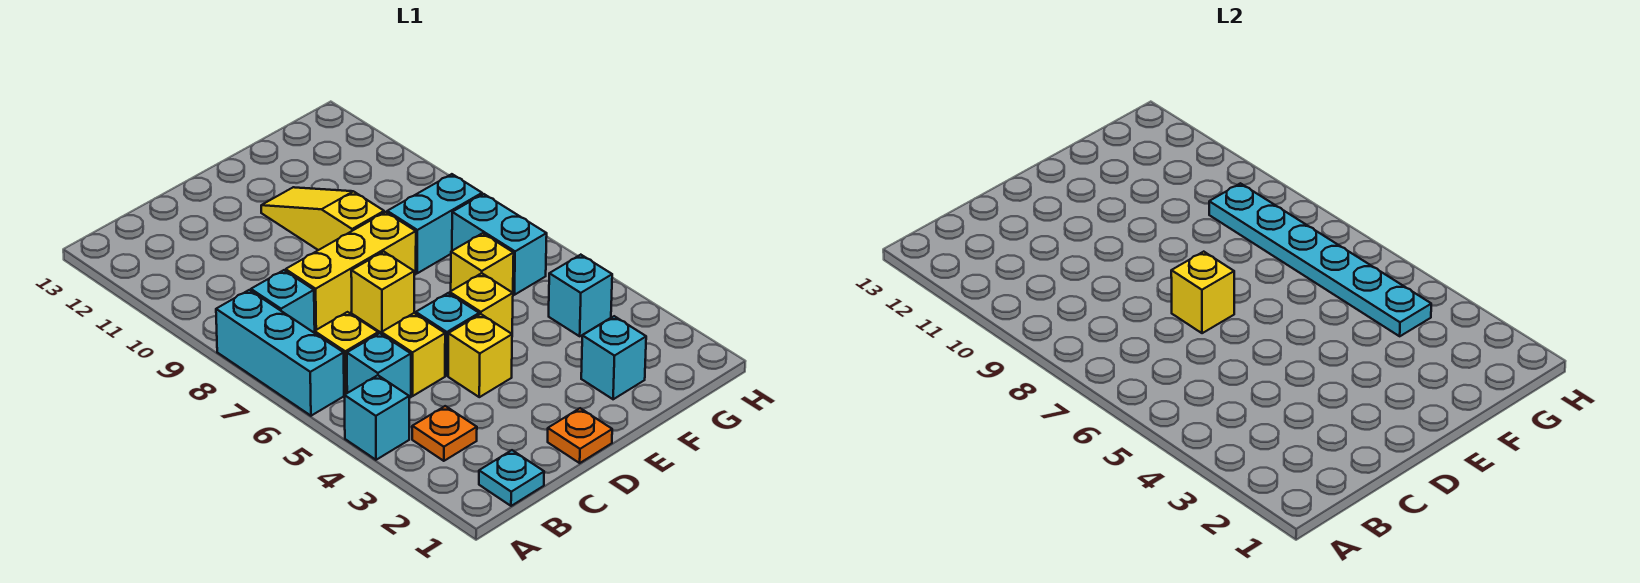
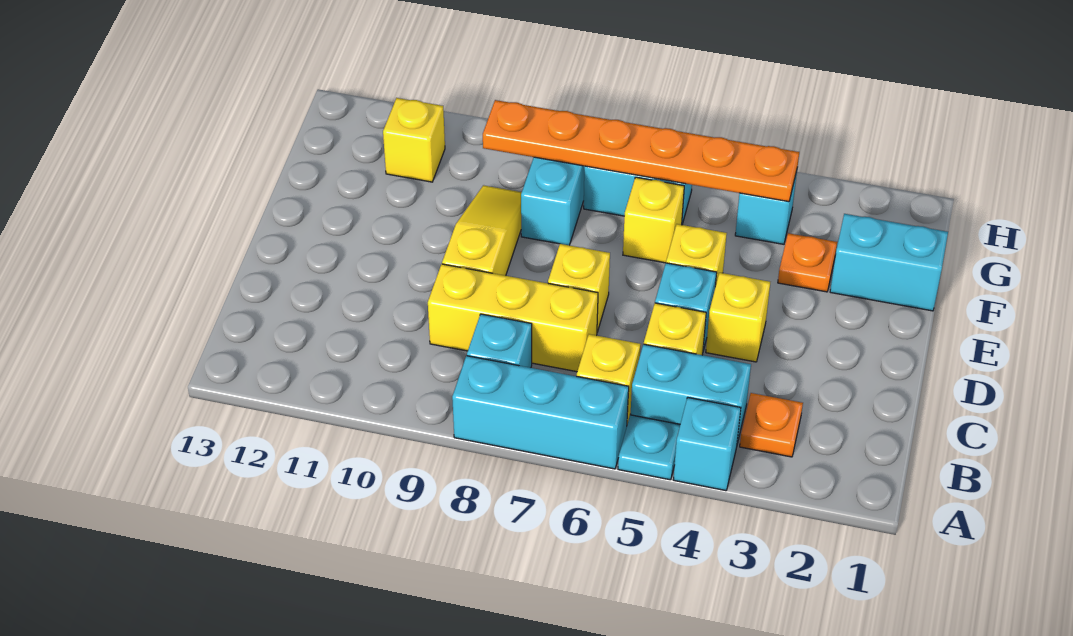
cyan plate B1 level 1 -> cyan plate A5 level 1
cyan brick B5 level 1 -> cyan brick B4:B5 level 1
yellow brick C8:E8 level 1 -> yellow brick C7:C9 level 1
orange plate D1 level 1 -> orange plate F3 level 1
yellow brick D7 level 2 -> yellow brick G11 level 1
yellow slope E9:E11 level 1 top 9 -> yellow slope D9:F9 level 1 top D
cyan brick F2 level 1 -> cyan brick F1:F2 level 1
cyan plate G4:G9 level 2 -> orange plate G4:G9 level 2

